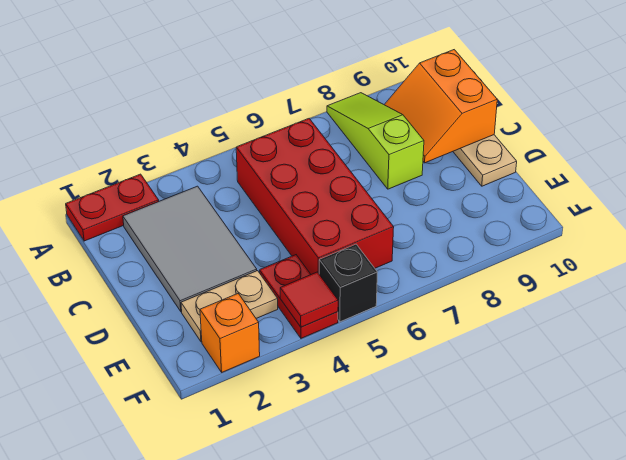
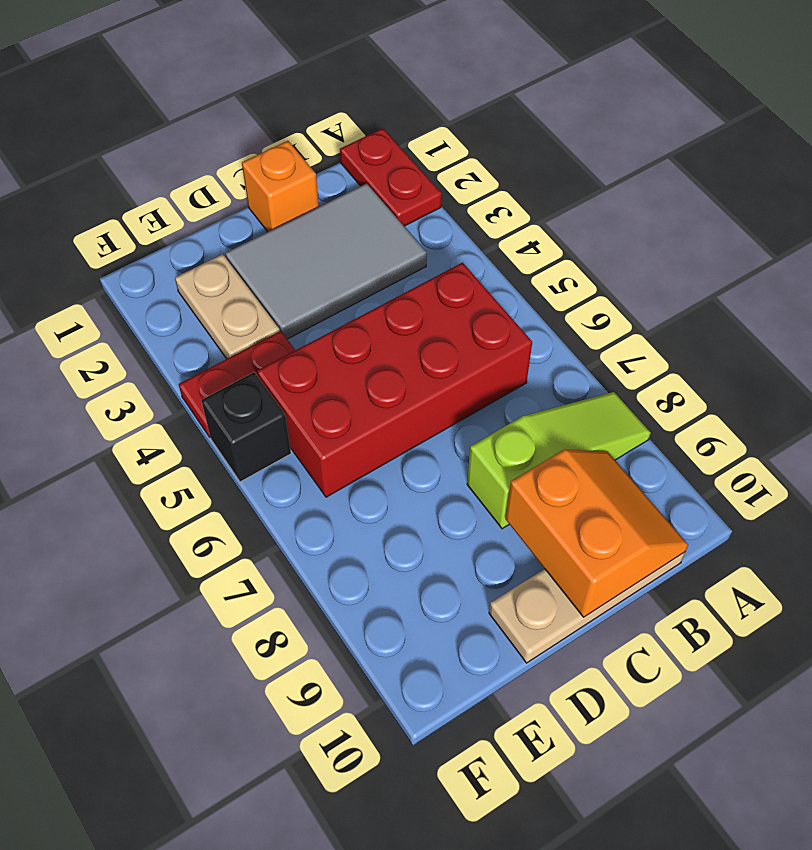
orange slope B9:C10 level 2 top 10 -> orange slope B9:C10 level 2 top C
orange brick F2 level 1 -> orange brick C1 level 1
red tile F4 level 2 -> none

